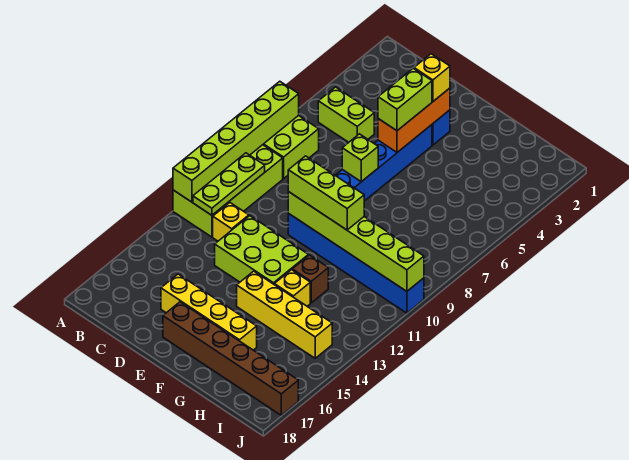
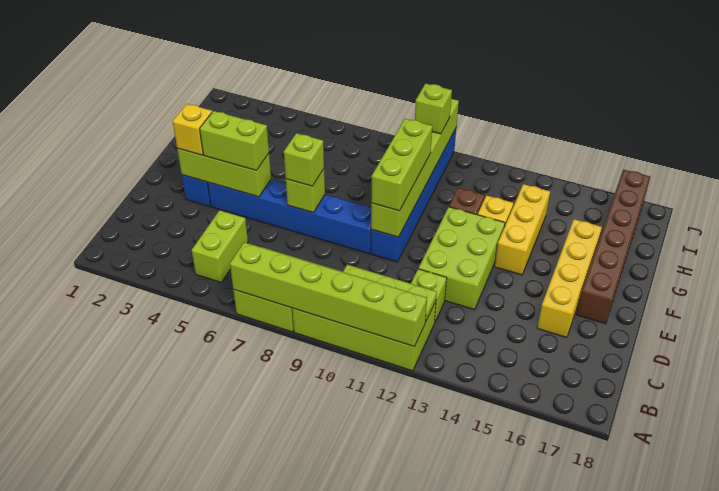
yellow brick C12 level 1 -> lime brick C12 level 1
orange brick E3:E5 level 2 -> lime brick E3:E5 level 2
none -> lime brick E7 level 3
yellow brick F14:I14 level 1 -> yellow brick F14:H14 level 1
none -> lime brick I10 level 3

